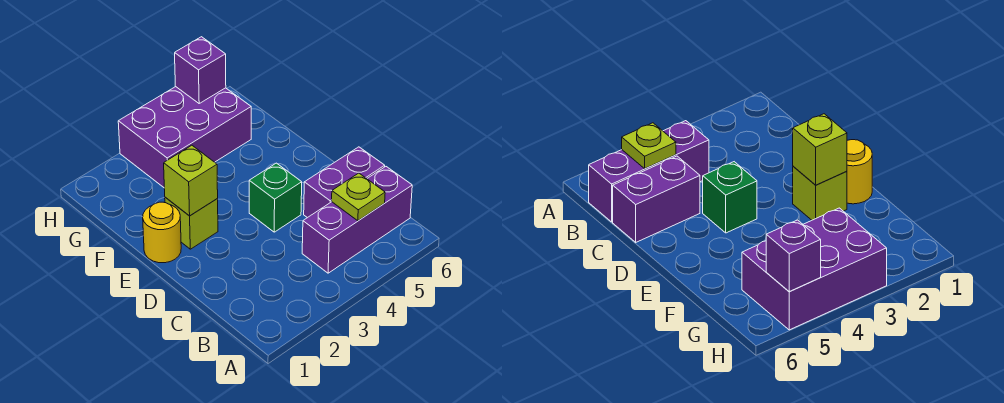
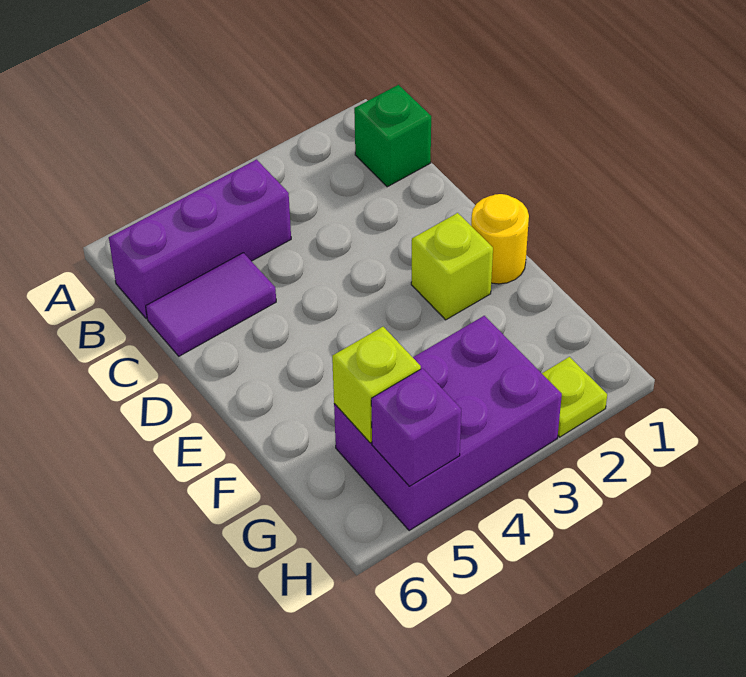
lime plate B5 level 2 -> lime plate H2 level 1
purple brick C5:C6 level 1 -> purple tile C5:C6 level 1
green brick D4 level 1 -> green brick B1 level 1
lime brick E2 level 2 -> lime brick G5 level 2

